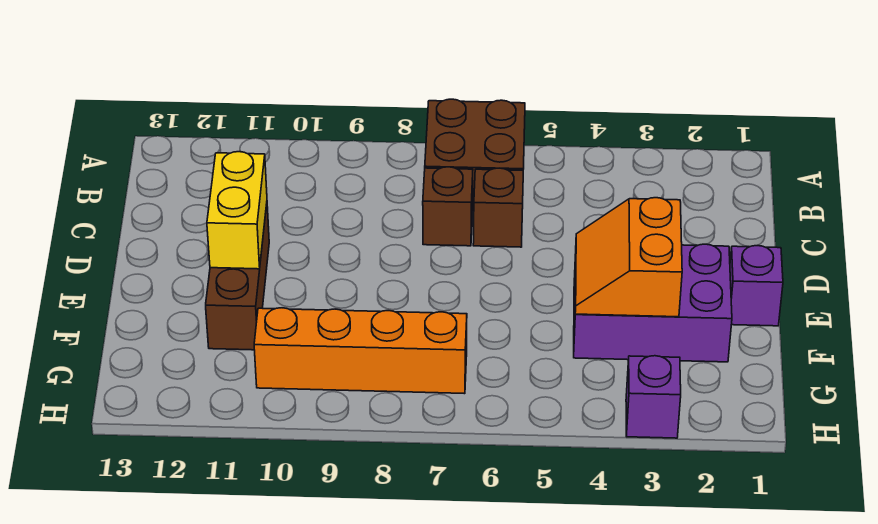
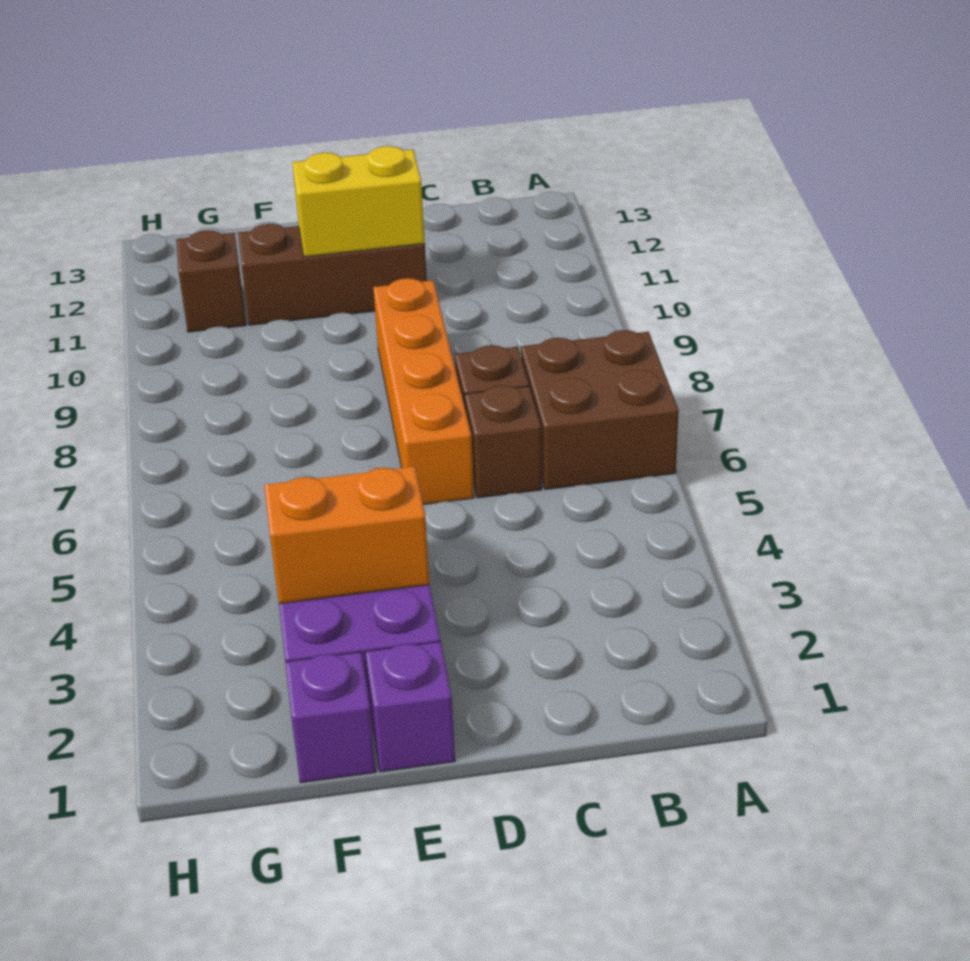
orange brick G7:G10 level 1 -> orange brick D6:D9 level 1
none -> brown brick G11 level 1
purple brick H3 level 1 -> purple brick F1 level 1

